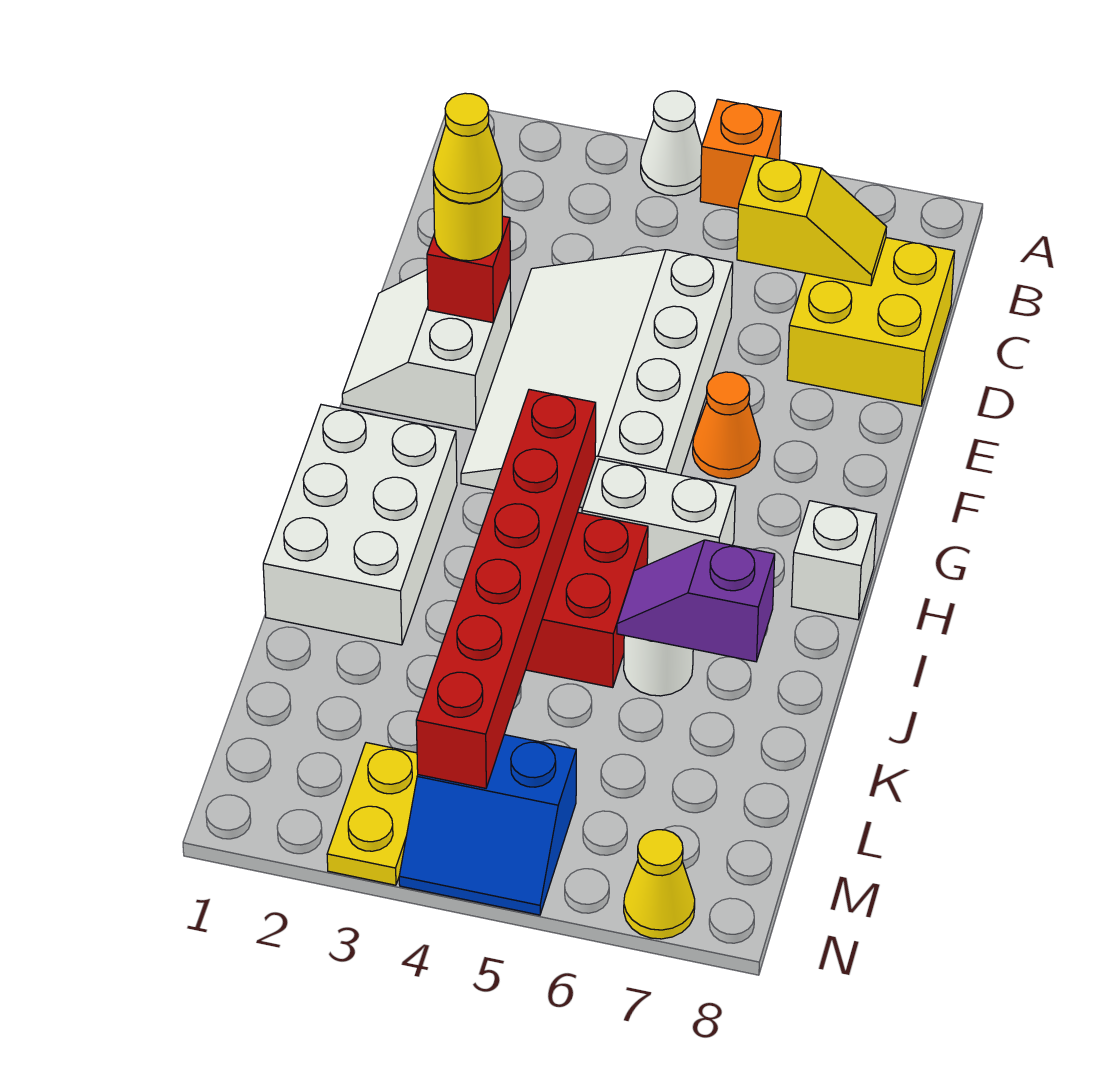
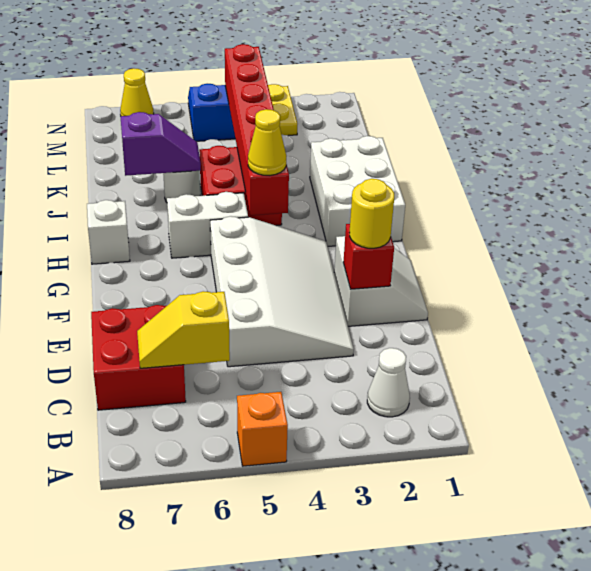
white cone A4 level 1 -> white cone B2 level 1
yellow brick C7:D8 level 1 -> red brick C7:D8 level 1
yellow cone E2 level 4 -> yellow cone H4 level 3
orange cone F6 level 1 -> none

